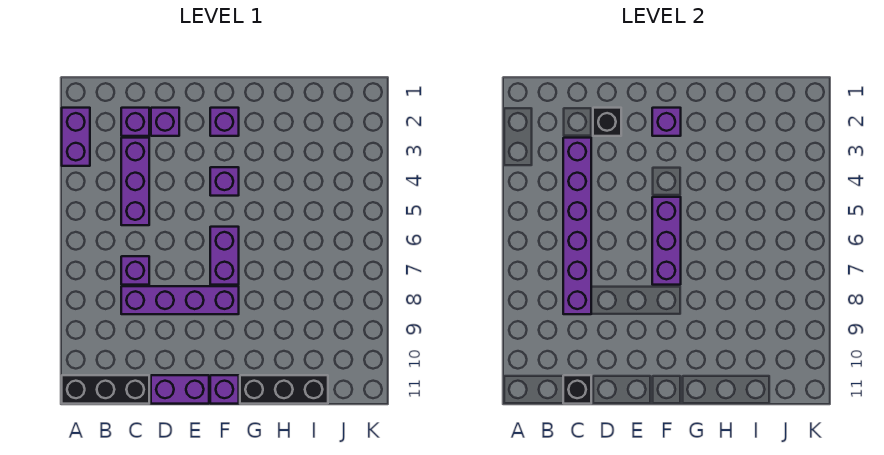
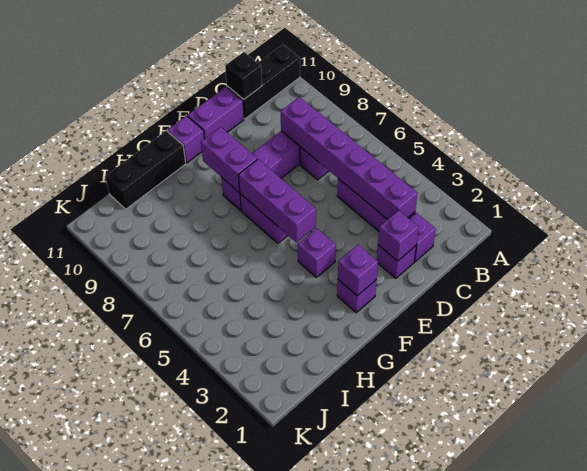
purple brick A2:A3 level 1 -> purple brick F8:F9 level 2
black brick D2 level 2 -> purple brick D2 level 2

